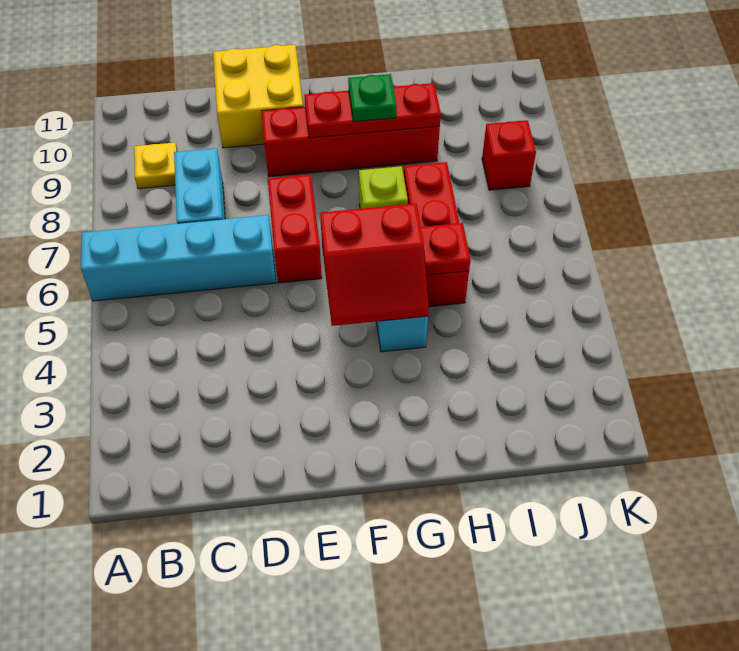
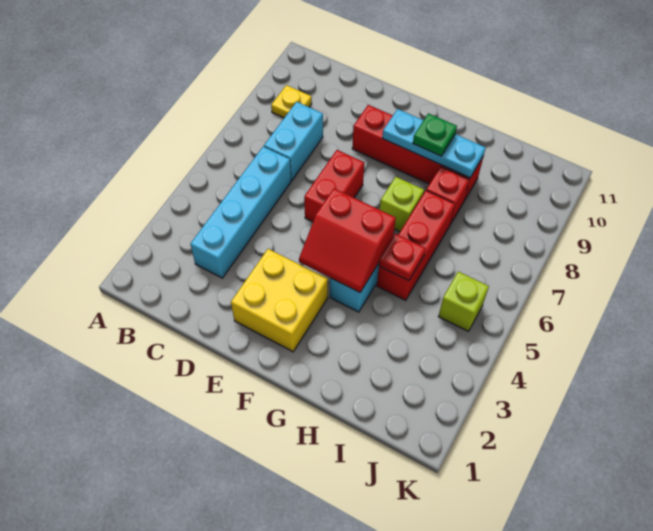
cyan brick A6:D6 level 1 -> cyan brick C3:C6 level 1
yellow brick D10:E11 level 1 -> yellow brick E2:F3 level 1
red plate F9:H9 level 2 -> cyan plate F9:H9 level 2
none -> lime brick J5 level 1
red brick J8 level 1 -> red brick H8 level 1

